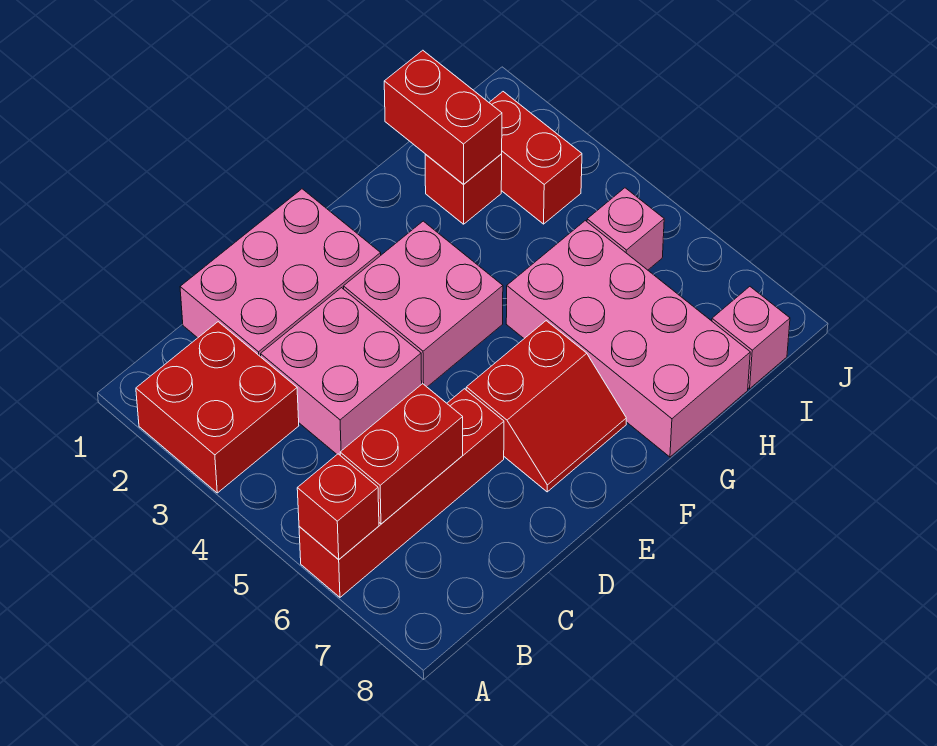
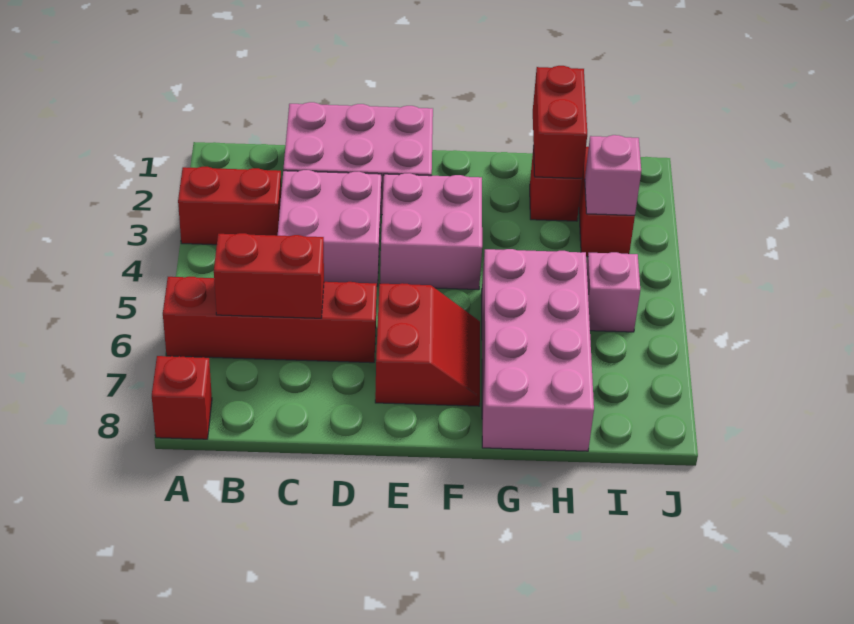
red brick A2:B3 level 1 -> red brick A3:B3 level 1
red brick A6 level 2 -> red brick A8 level 1
red slope E6:F7 level 1 top 6 -> red slope E6:F7 level 1 top E
pink brick I8 level 1 -> pink brick I3 level 2

